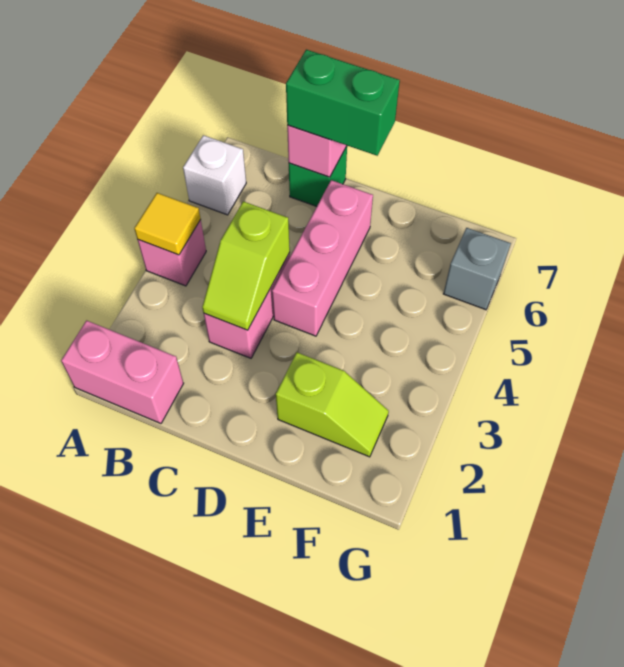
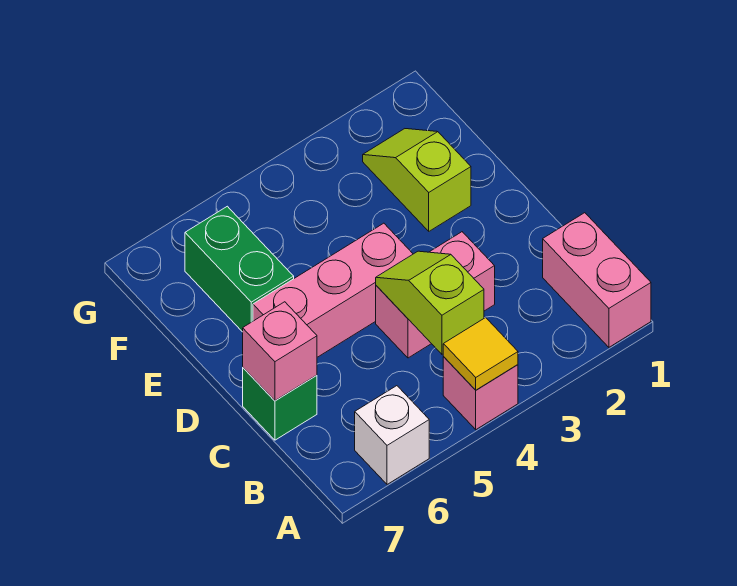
lime slope C3:C4 level 2 top 4 -> lime slope B4:C4 level 2 top B
green brick C7:D7 level 3 -> green brick E6:F6 level 1
grey brick G6 level 1 -> none

